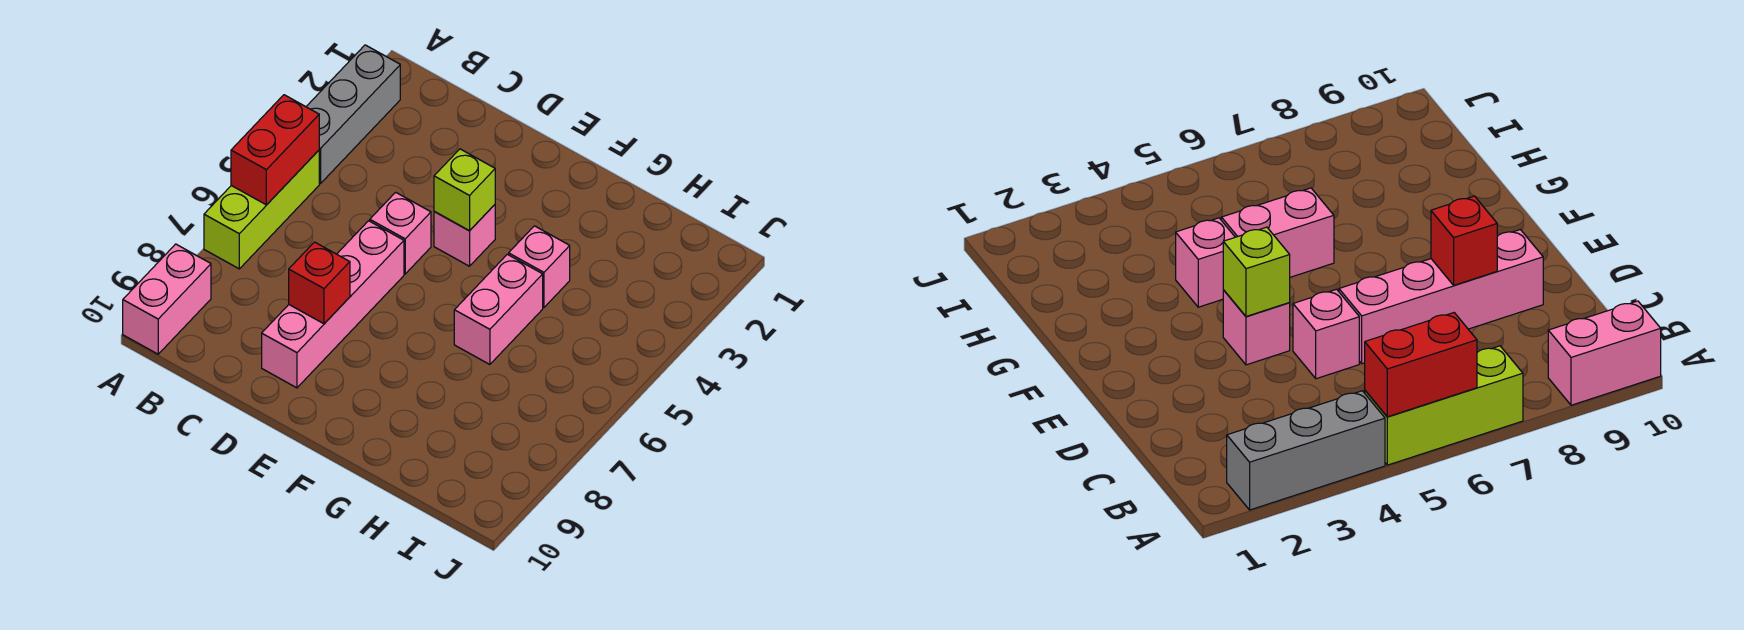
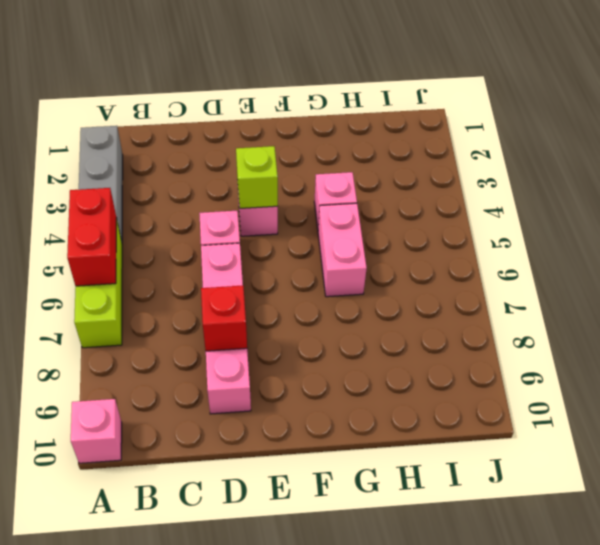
pink brick A9:A10 level 1 -> pink brick A10 level 1

